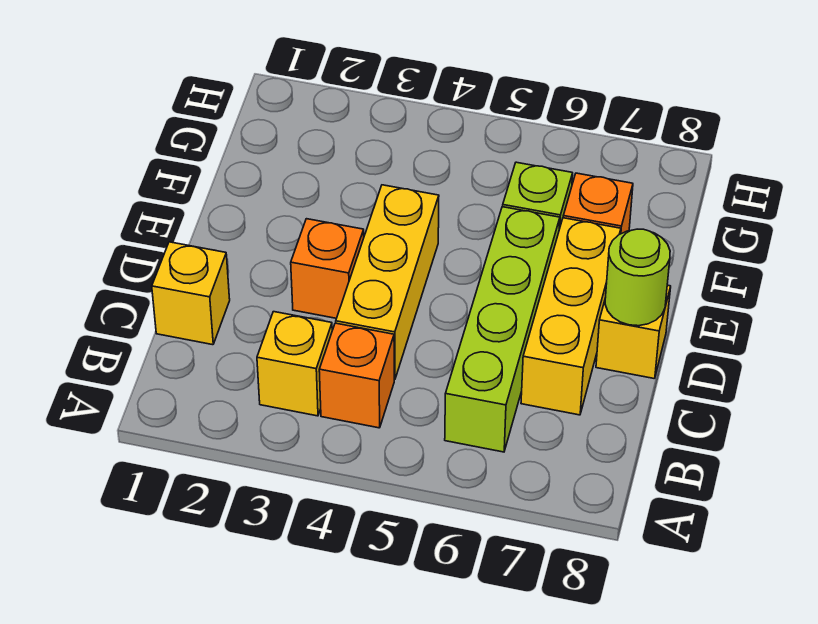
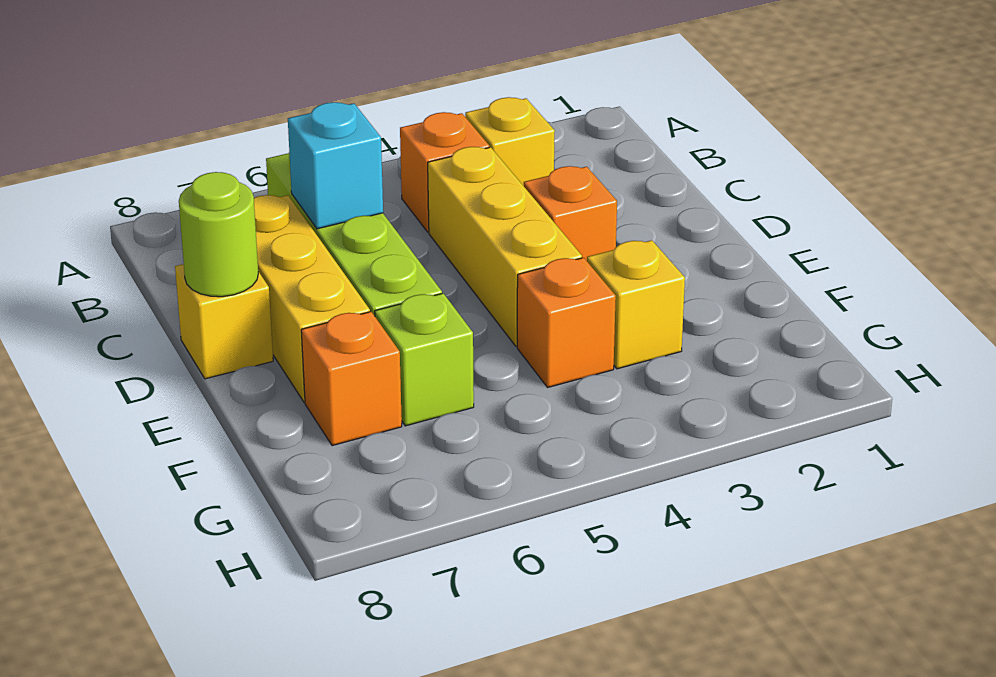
yellow brick C1 level 1 -> yellow brick F3 level 1
none -> cyan brick C6 level 2
none -> orange brick F4 level 1

